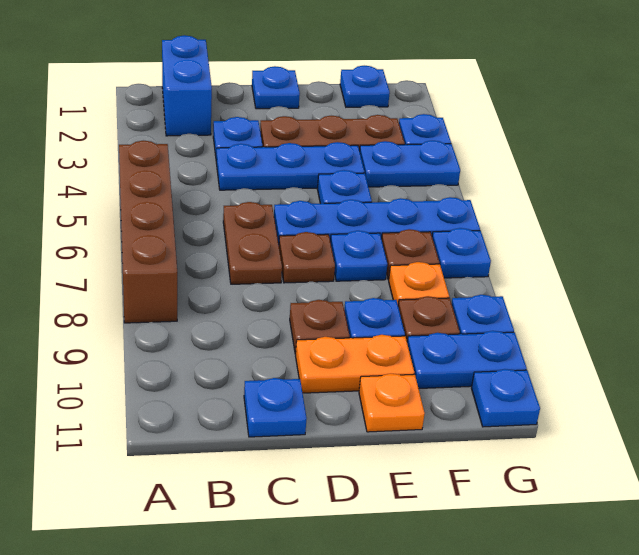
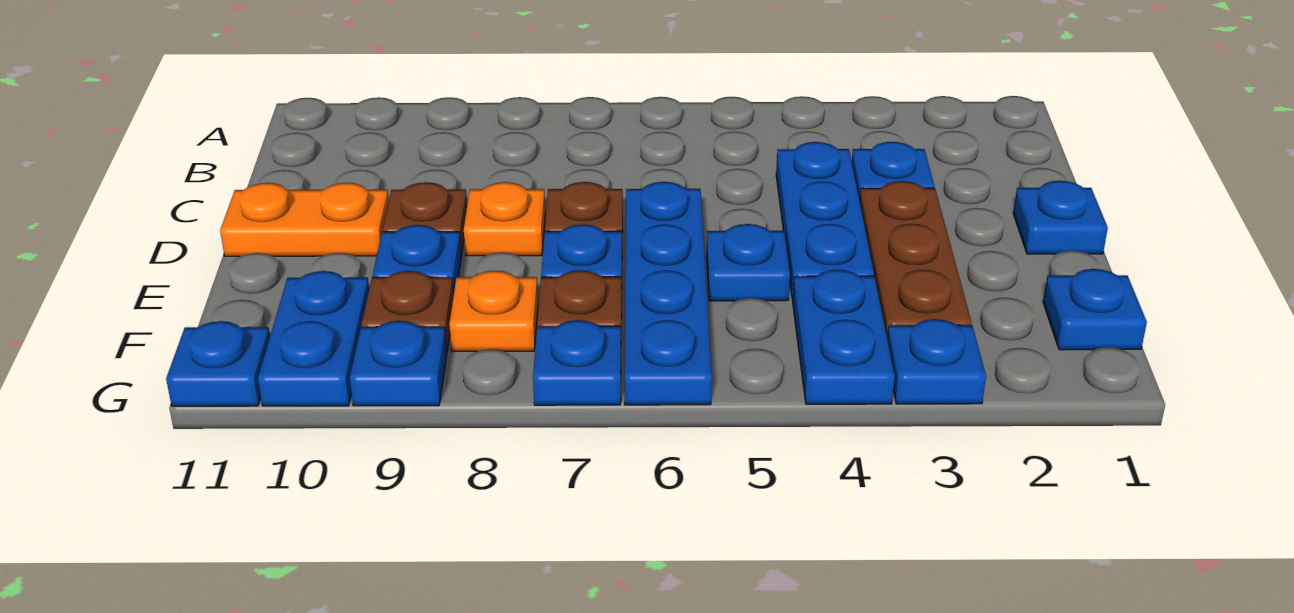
brown brick A5:A8 level 1 -> none
blue brick B1:B2 level 1 -> none
brown plate C6:C7 level 1 -> none
blue plate C11 level 1 -> none
orange plate D10:E10 level 1 -> orange plate D10:D11 level 1
orange plate E11 level 1 -> orange plate D8 level 1

